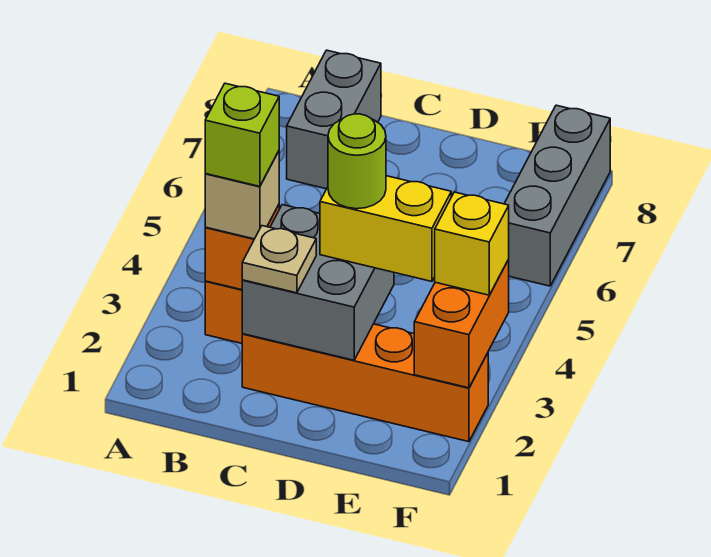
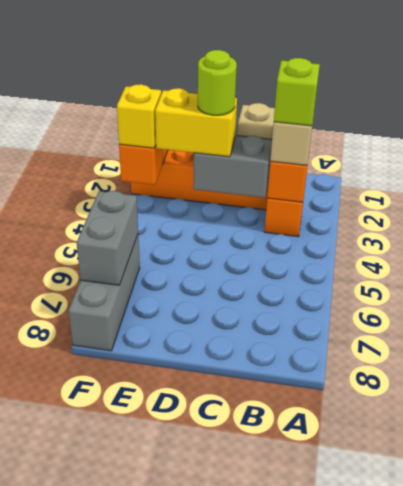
grey brick B7:B8 level 1 -> grey brick F6:F7 level 2

